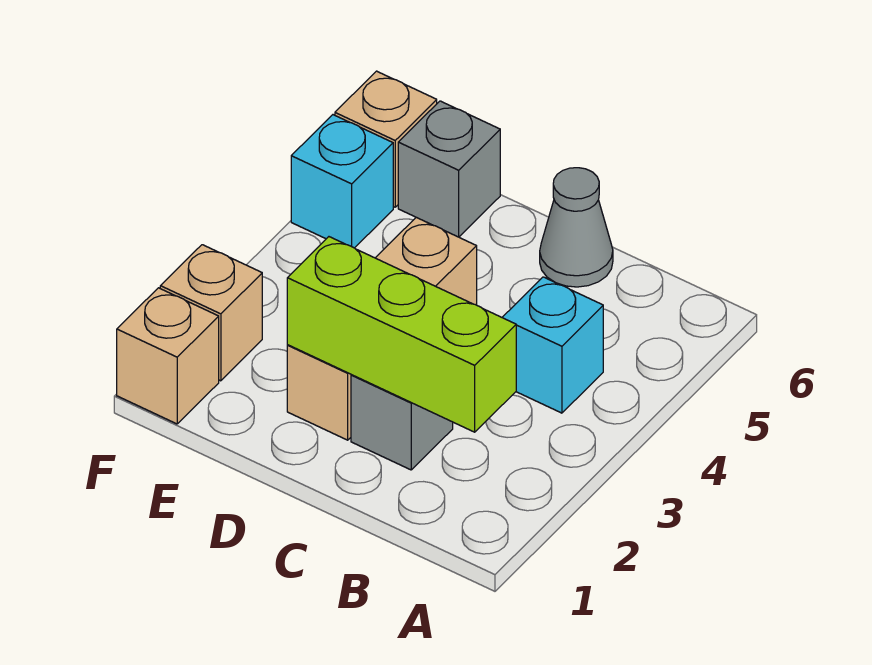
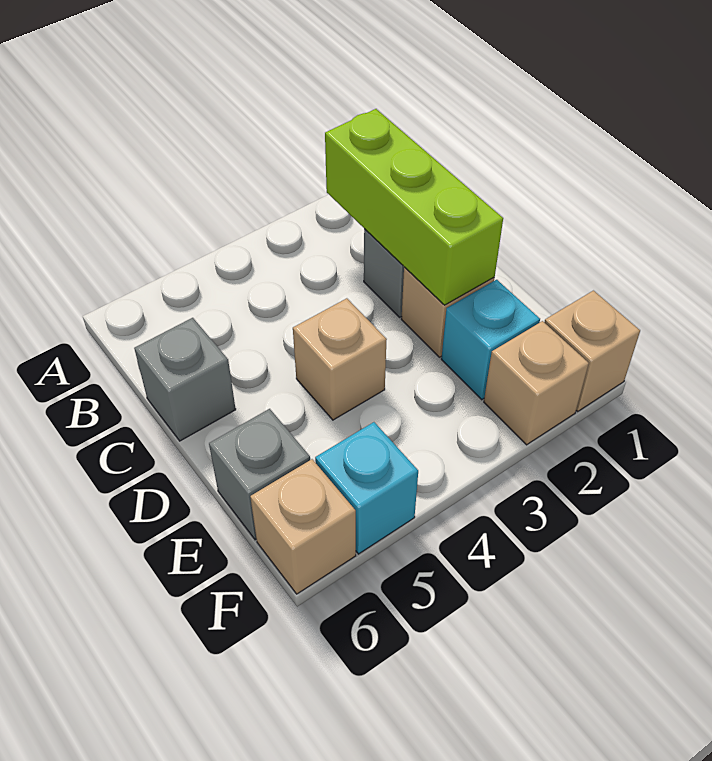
cyan brick B4 level 1 -> cyan brick E2 level 1
grey cone C6 level 1 -> grey brick C6 level 1

